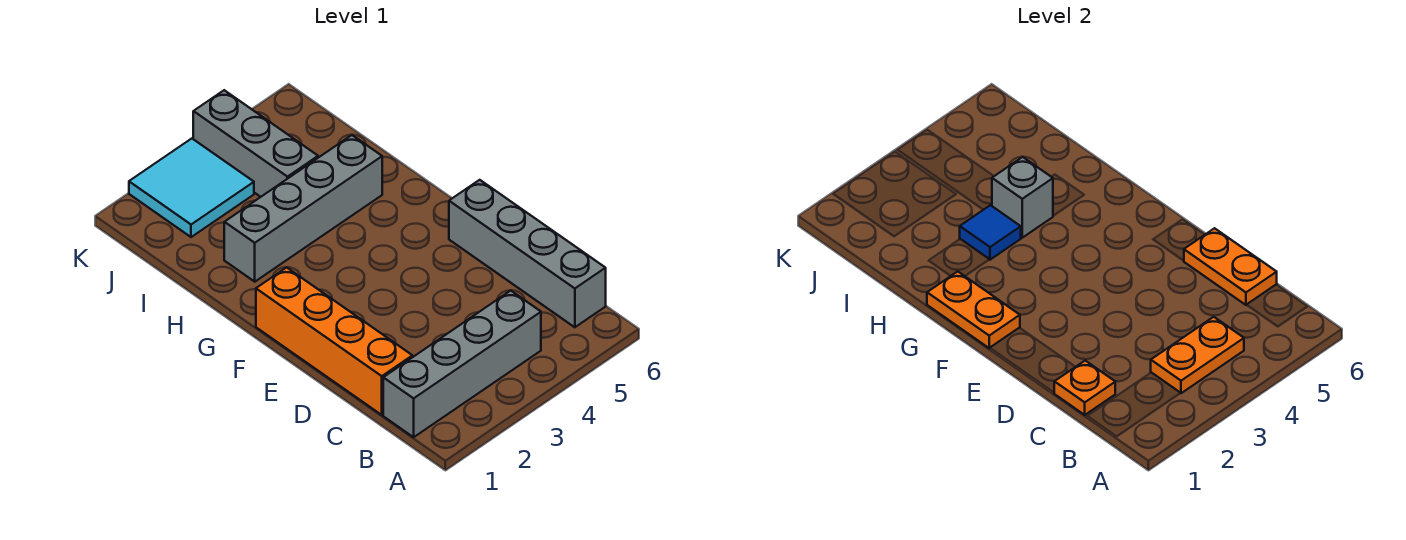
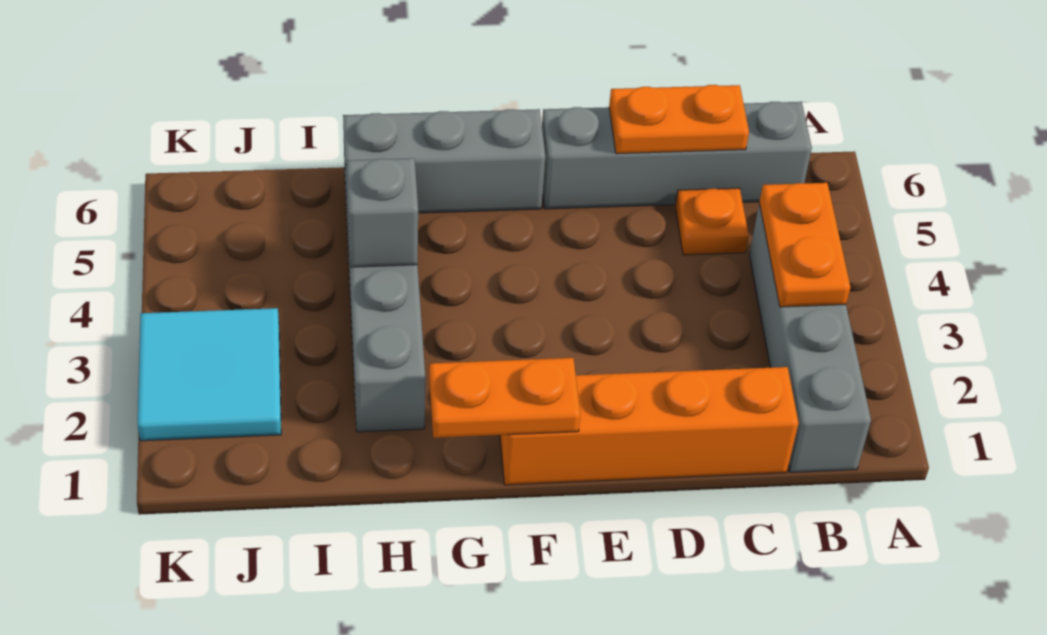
orange plate C1 level 2 -> orange plate C5 level 1
blue tile H3 level 2 -> none
grey brick I4:K4 level 1 -> grey brick F6:H6 level 1

